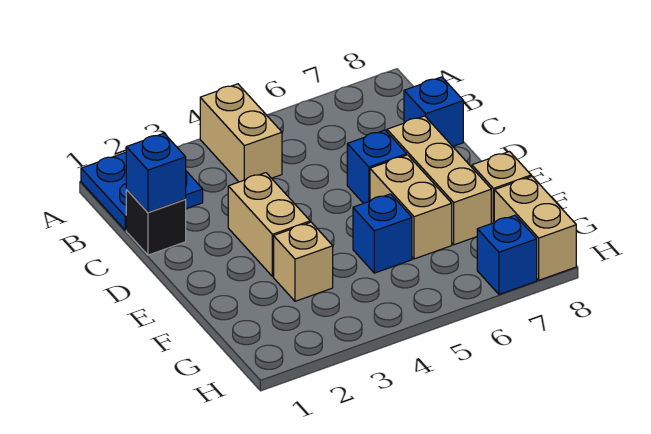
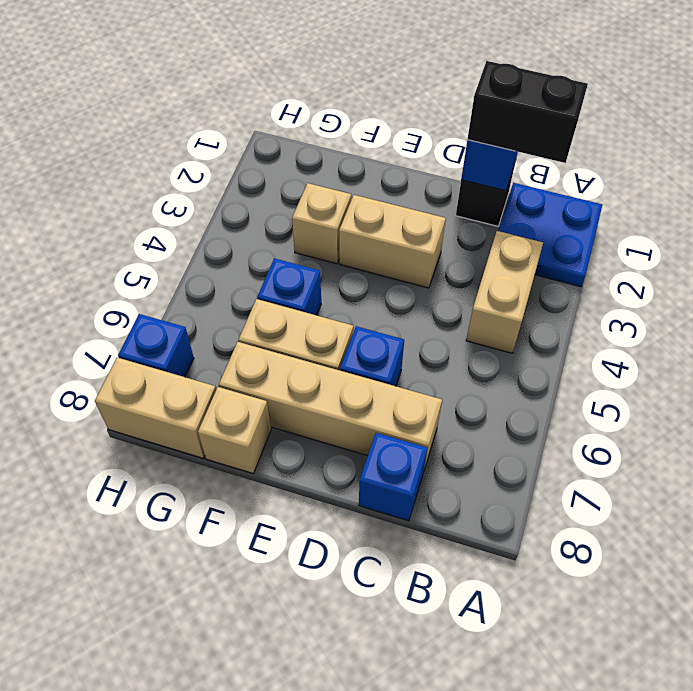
tan brick A4:B4 level 1 -> tan brick B3:B4 level 1
none -> black brick B1:C1 level 3
tan brick D7:F7 level 1 -> tan brick C7:F7 level 1

